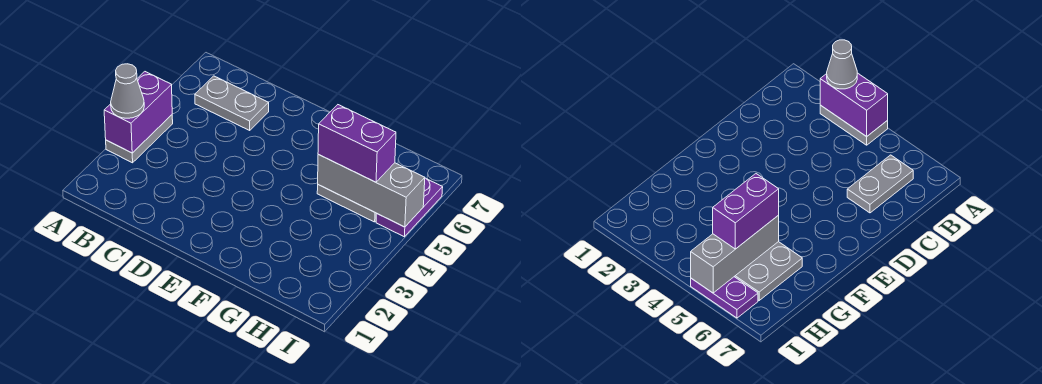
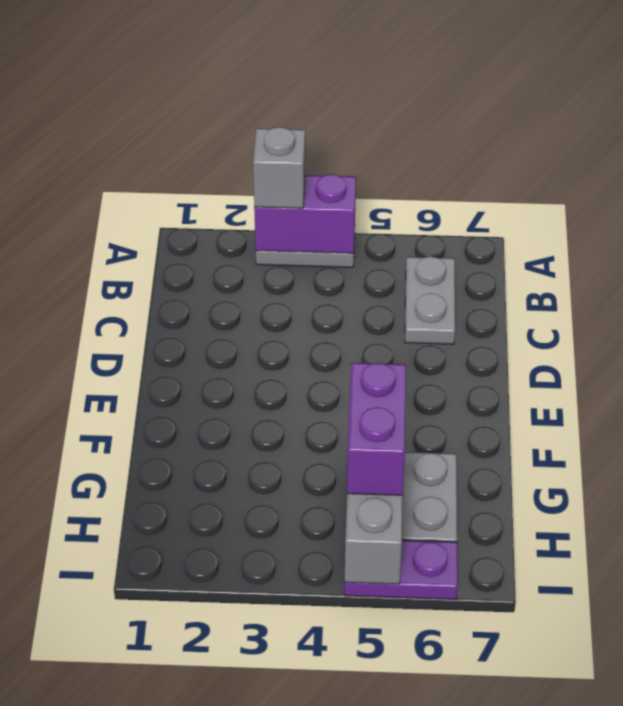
grey cone A3 level 3 -> grey brick A3 level 3

